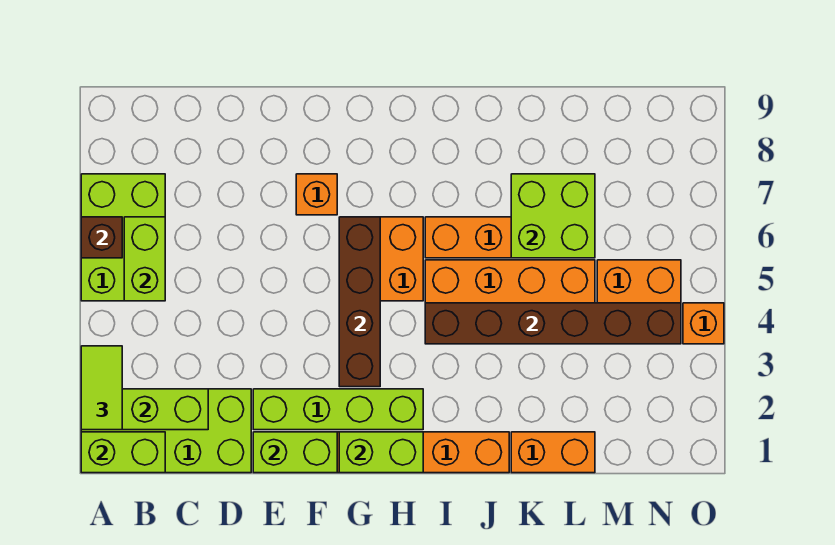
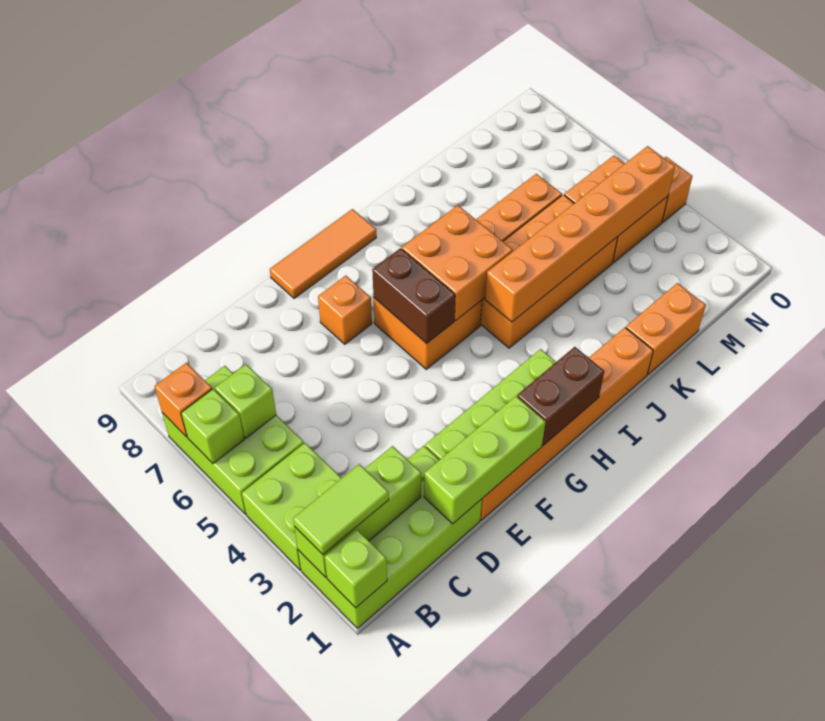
lime brick A1:B1 level 2 -> lime brick A1 level 2
lime tile A2:A3 level 3 -> lime tile A2:B2 level 3
brown brick A6 level 2 -> lime brick A6 level 2
none -> orange brick A7 level 2
lime brick B5:B6 level 2 -> lime brick B6 level 2
lime brick E1:F1 level 2 -> lime brick D1:F1 level 2
none -> orange tile F9:H9 level 1
lime brick G1:H1 level 2 -> brown brick G1:H1 level 2
brown brick G3:G6 level 2 -> brown brick G5:G6 level 2
none -> orange brick H5:I6 level 2
brown brick I4:N4 level 2 -> orange brick I4:N4 level 2
lime brick K6:L7 level 2 -> lime brick A3:B4 level 1

